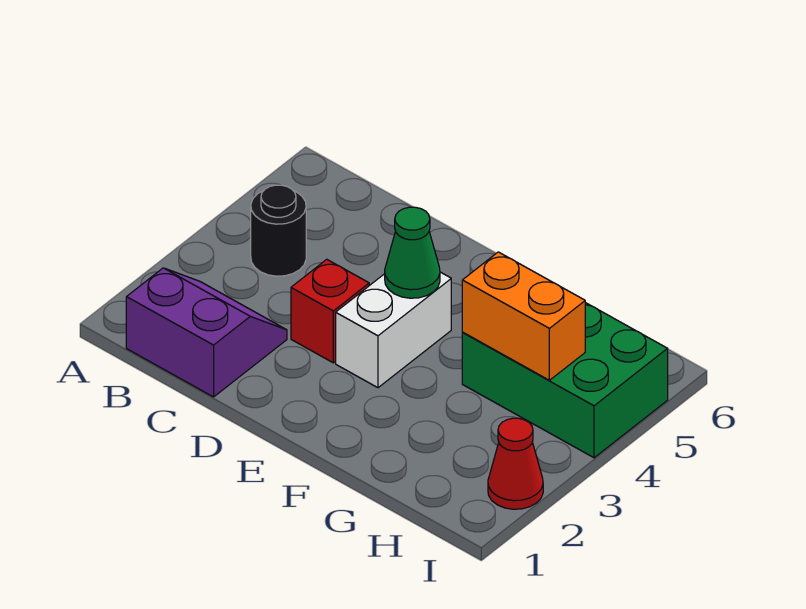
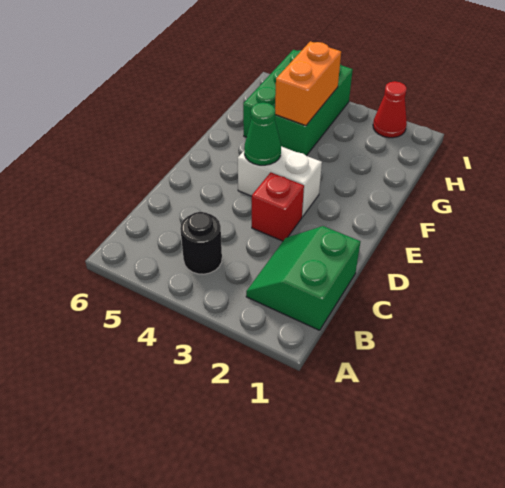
purple slope B1:C2 level 1 top 1 -> green slope B1:C2 level 1 top 1

